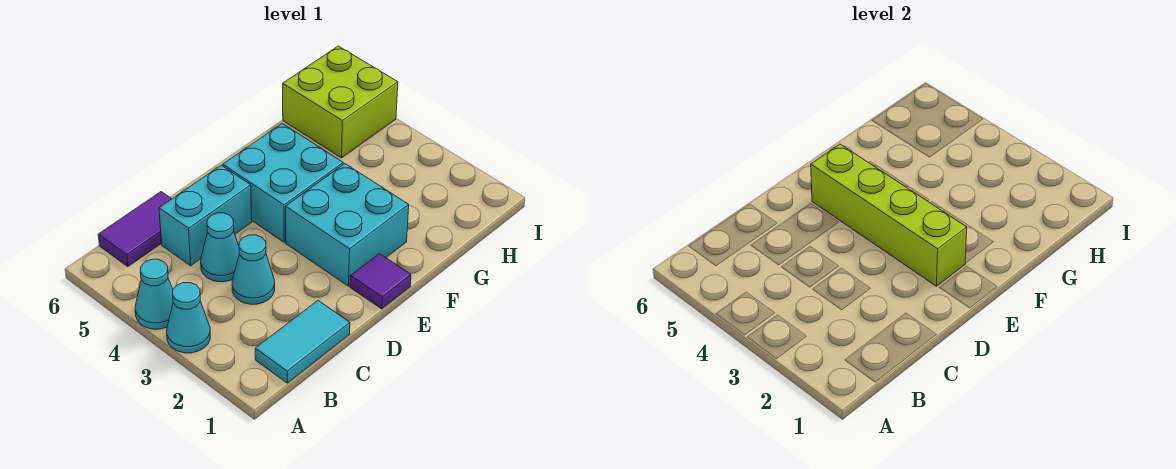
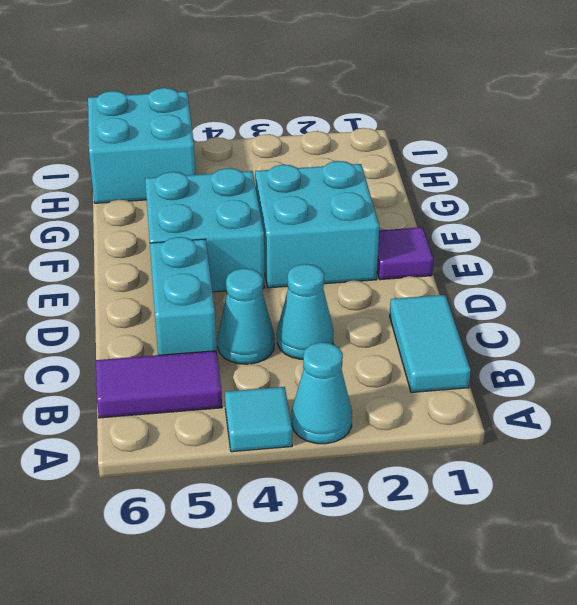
cyan cone A4 level 1 -> cyan tile A4 level 1
purple tile B6:C6 level 1 -> purple tile B5:B6 level 1
lime brick E2:E5 level 2 -> none
lime brick H5:I6 level 1 -> cyan brick H5:I6 level 1

